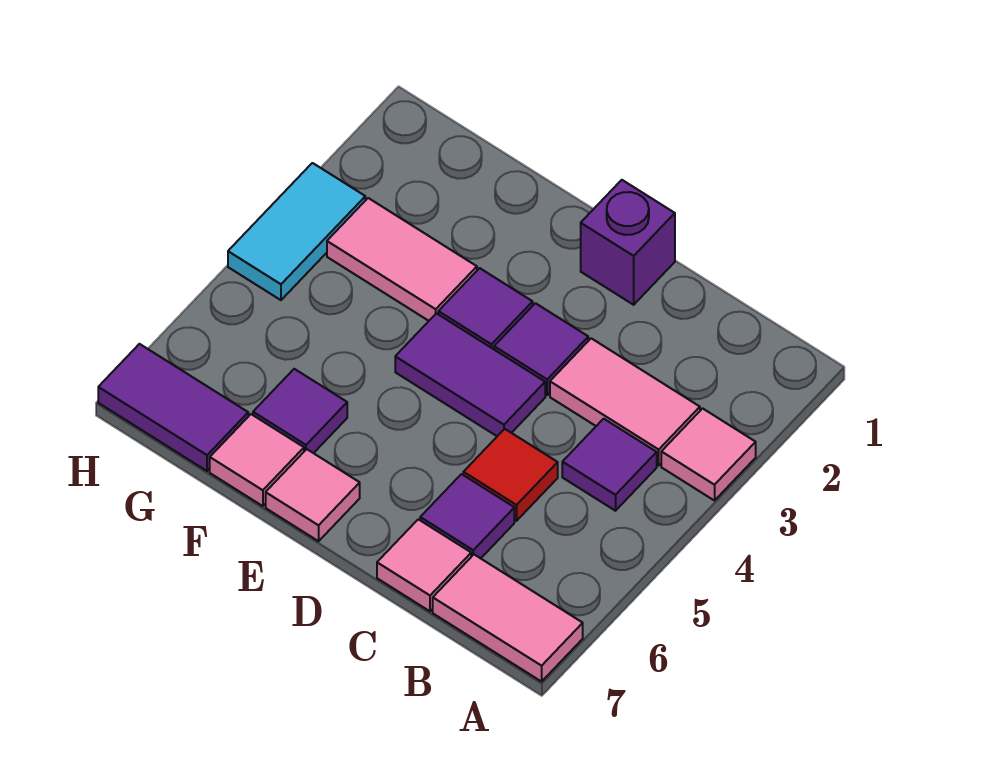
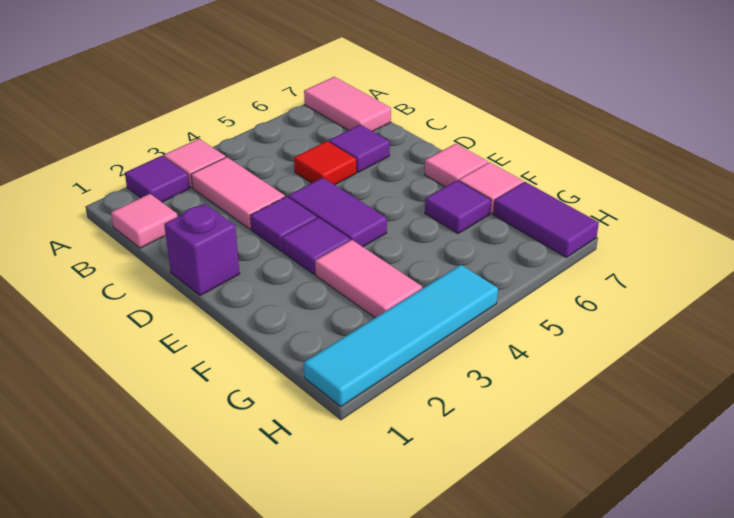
purple tile B4 level 1 -> purple tile A2 level 1
pink tile C7 level 1 -> pink tile B1 level 1
cyan tile H3:H4 level 1 -> cyan tile H1:H4 level 1

